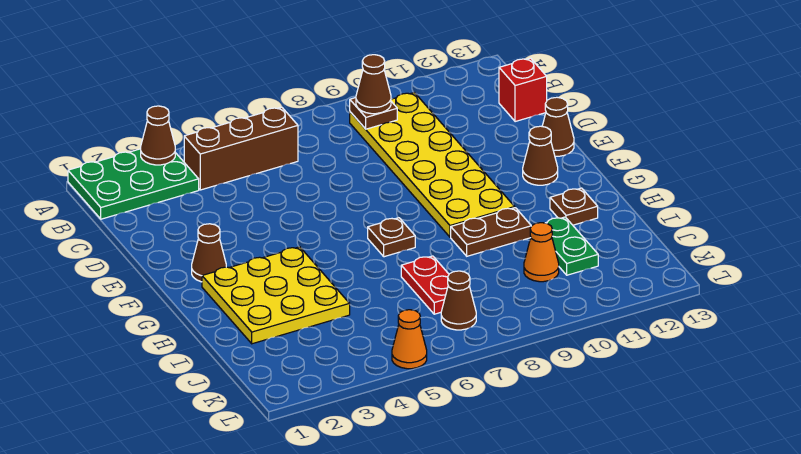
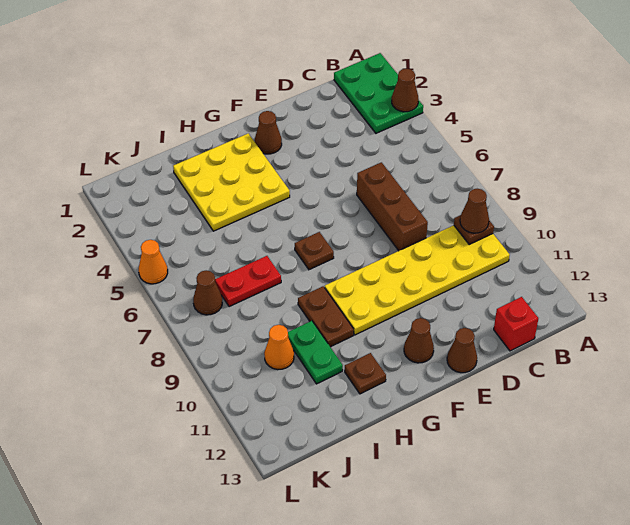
brown brick B4:B6 level 1 -> brown brick D6:D8 level 1
green plate I11:J11 level 1 -> green plate I10:I11 level 1

